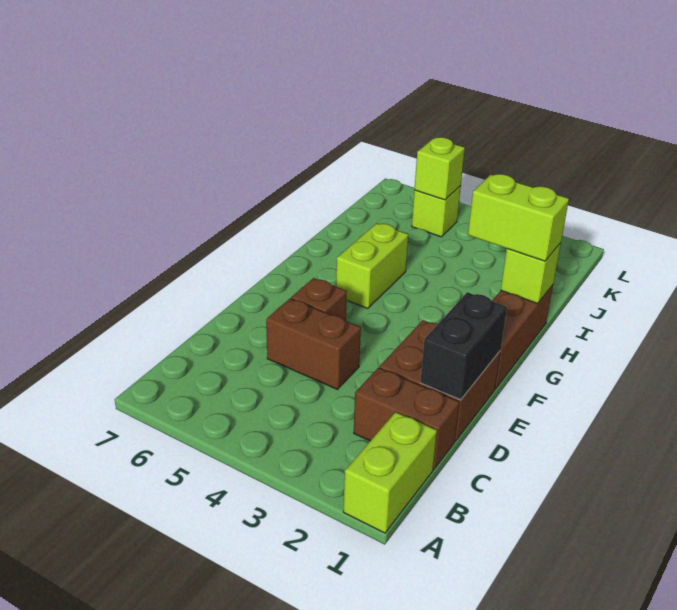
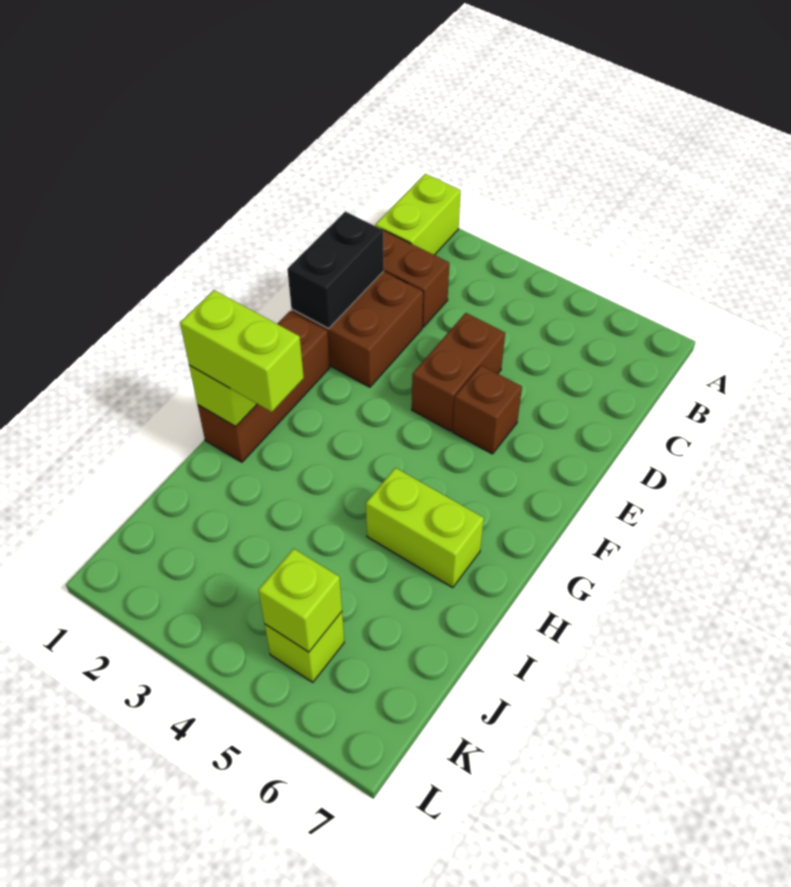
brown brick D4:D5 level 1 -> brown brick D4:E4 level 1
lime brick G5:H5 level 1 -> lime brick H5:H6 level 1

